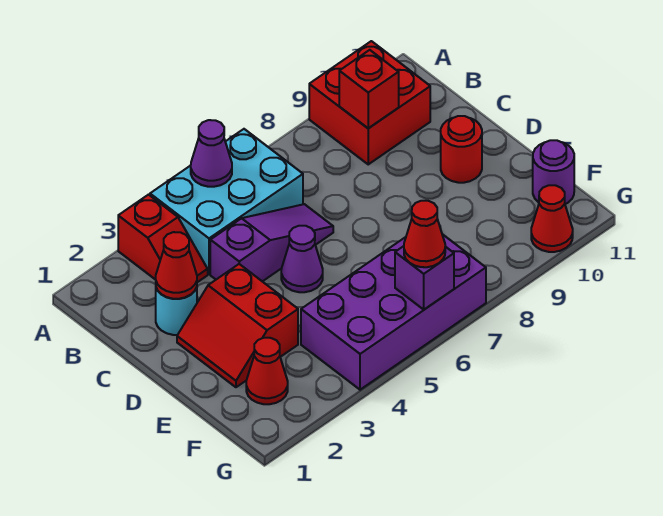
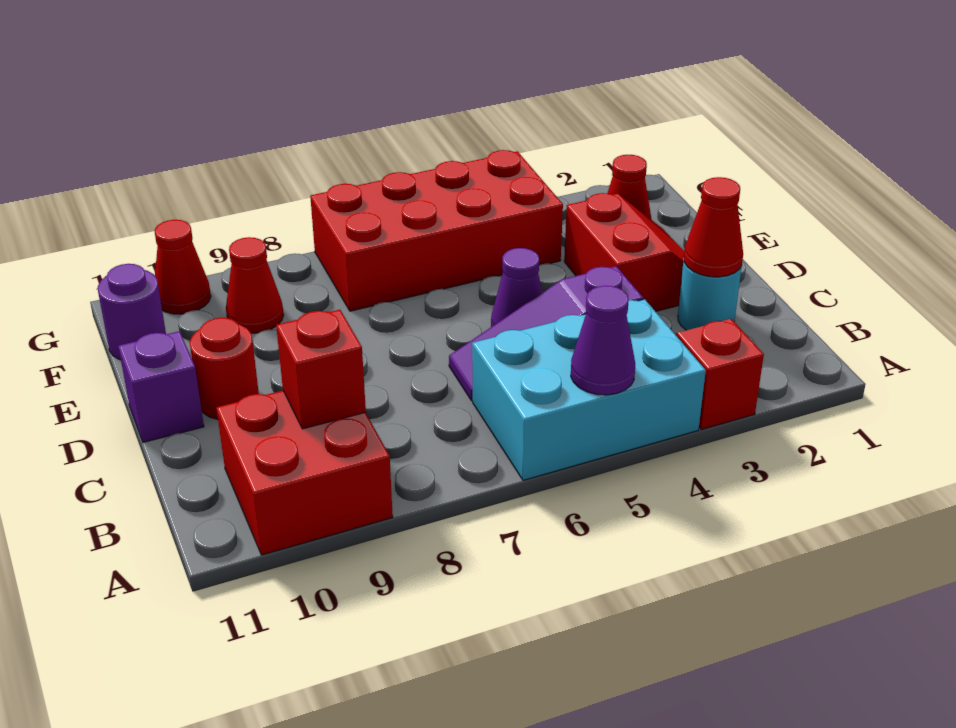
purple brick F4:G7 level 1 -> red brick F4:G7 level 1
purple brick G6 level 2 -> purple brick D11 level 1
red cone G6 level 3 -> red cone F9 level 1

